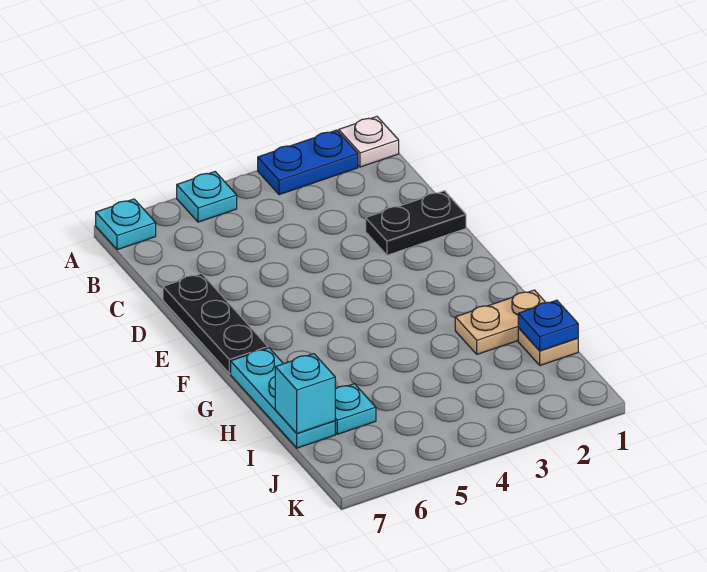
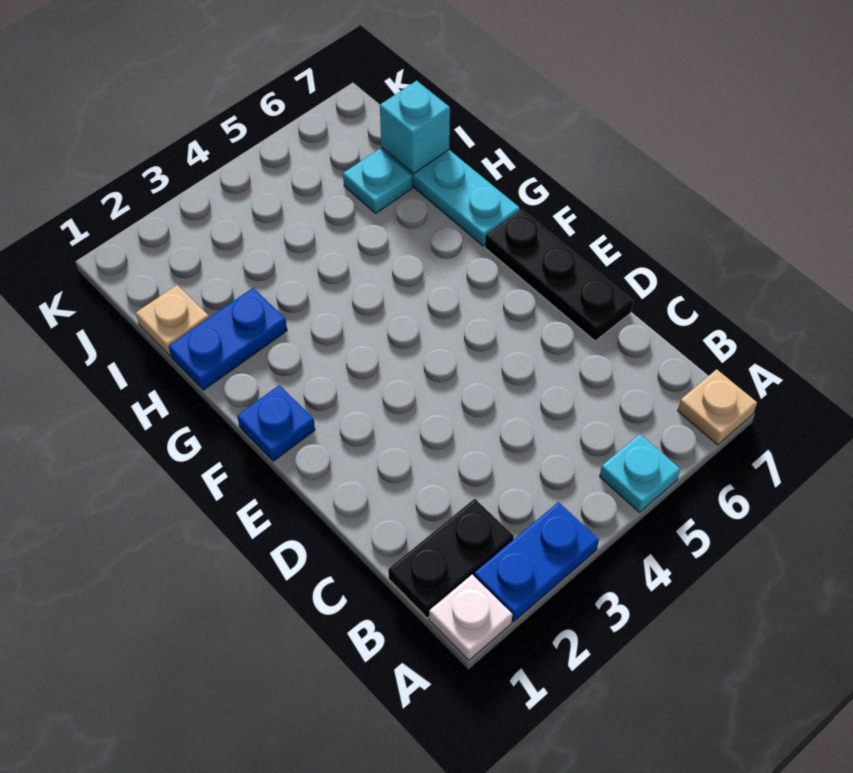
cyan plate A7 level 1 -> tan plate A7 level 1
black plate D1:D2 level 1 -> black plate B1:B2 level 1
tan plate H1:H2 level 1 -> blue plate H1:H2 level 1
blue plate I1 level 2 -> blue plate F1 level 1

